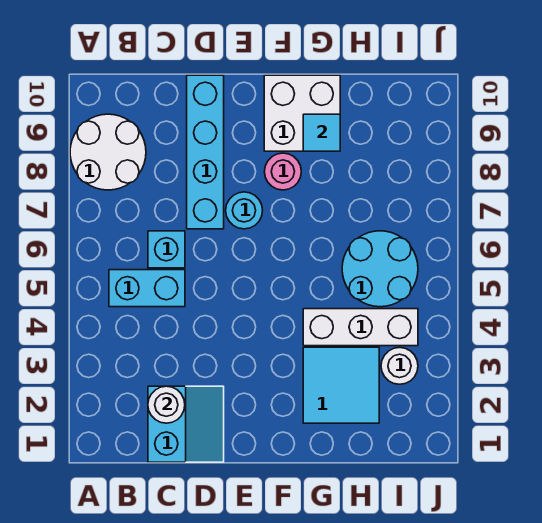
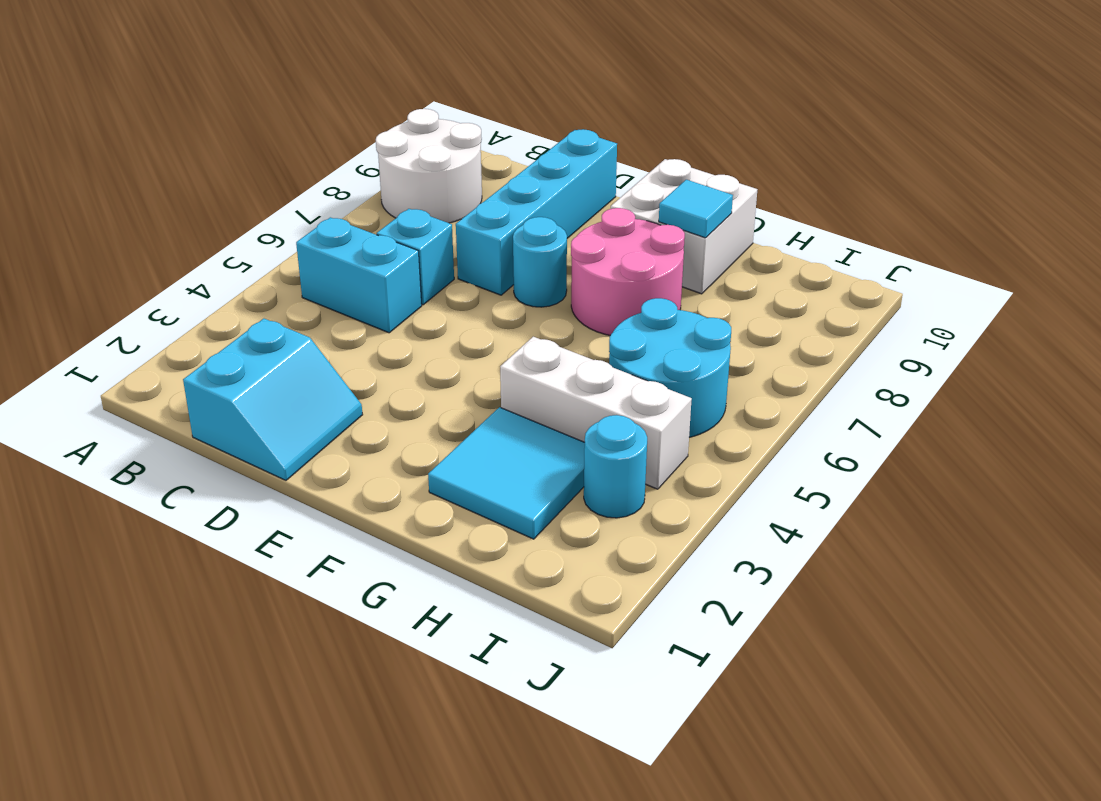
white round brick C2 level 2 -> none
pink round brick F8 level 1 -> pink round brick F7:G8 level 1
white round brick I3 level 1 -> cyan round brick I3 level 1

